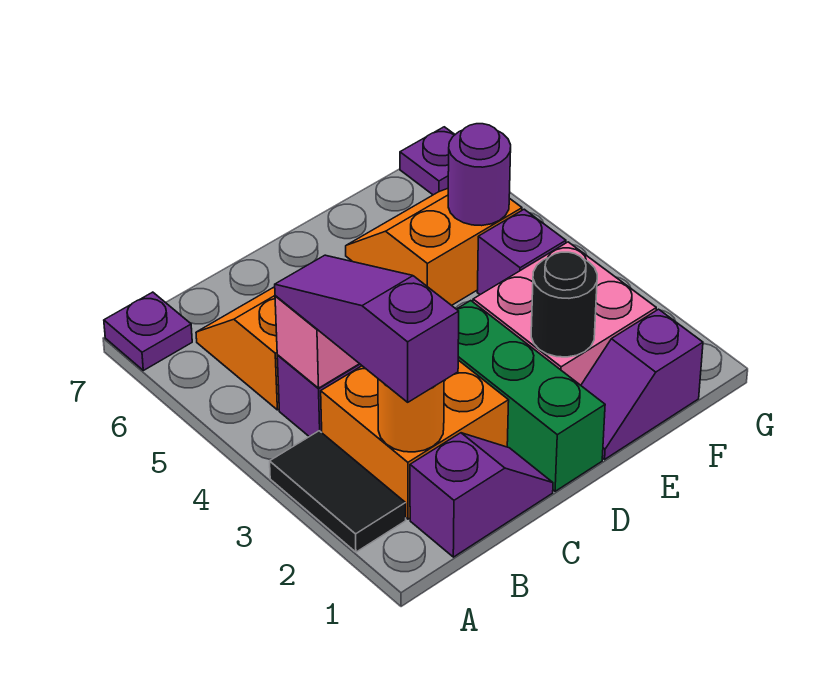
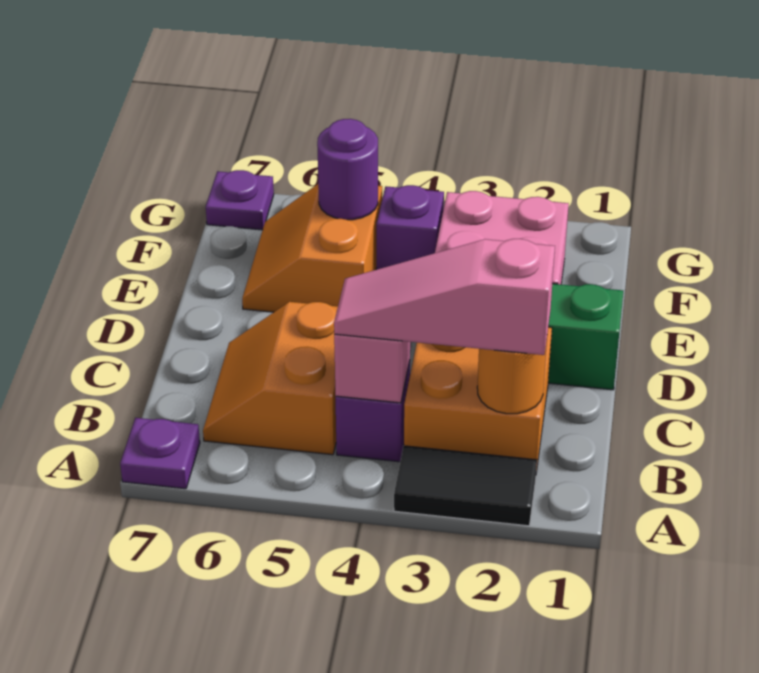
purple slope B1:C1 level 1 top B -> none
purple slope B2:B4 level 3 top 2 -> pink slope B2:B4 level 3 top 2
purple slope E1:F1 level 1 top F -> none
black round brick E2 level 2 -> none

